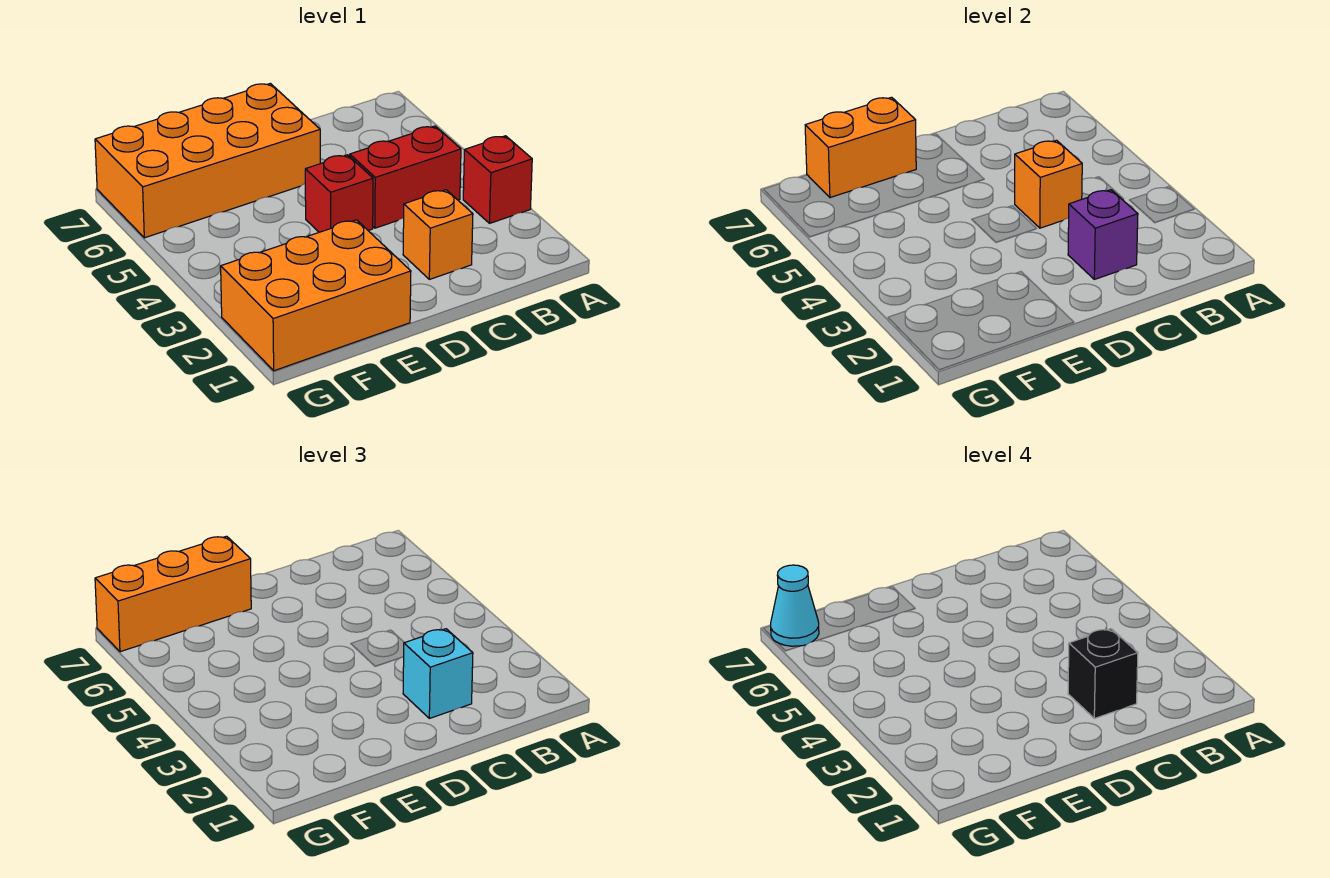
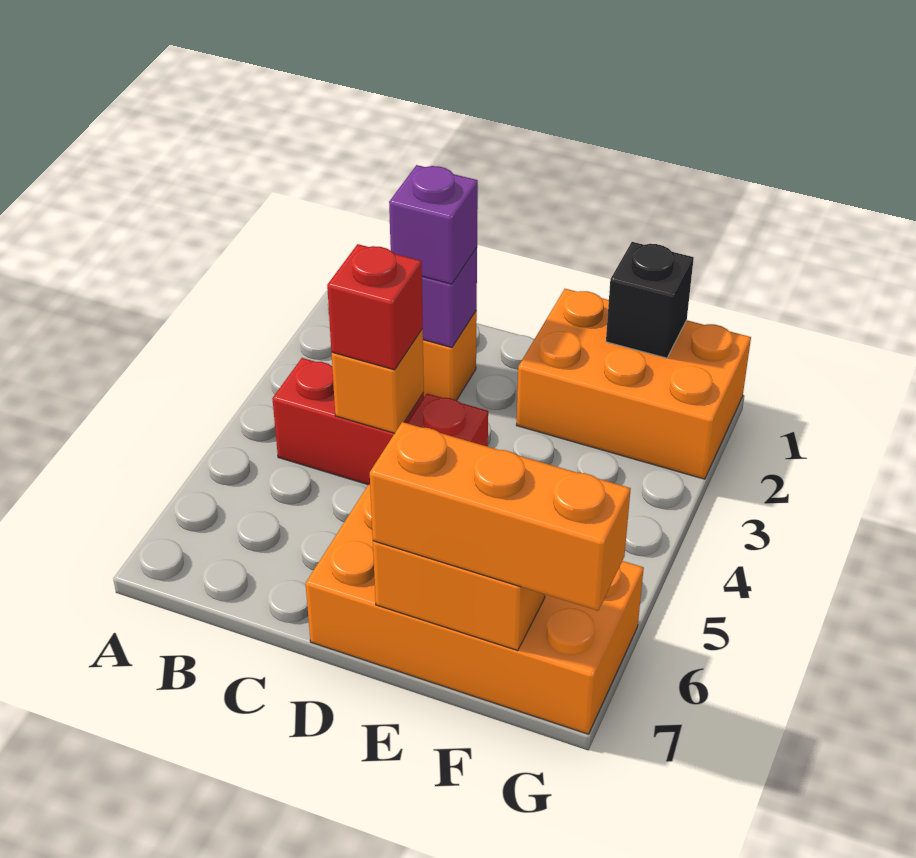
red brick A3 level 1 -> red brick C4 level 3
cyan brick C2 level 3 -> purple brick C2 level 3
black brick C2 level 4 -> black brick F1 level 2
cyan cone G7 level 4 -> none

